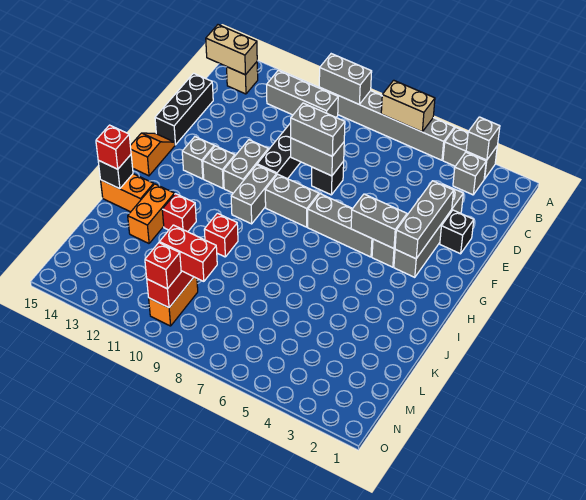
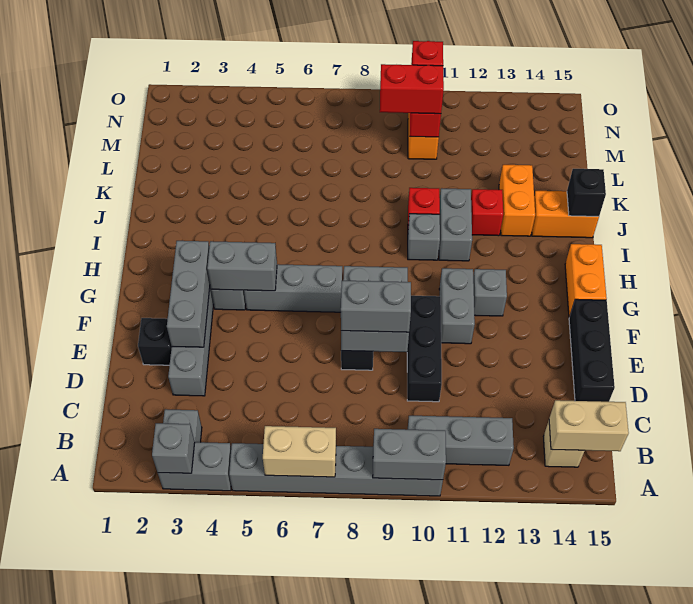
grey brick G10:H10 level 1 -> grey brick I11:J11 level 1
grey brick G13 level 1 -> grey brick I10 level 1
orange slope G15:H15 level 1 top H -> orange brick G15:H15 level 1
red brick J15 level 3 -> none

